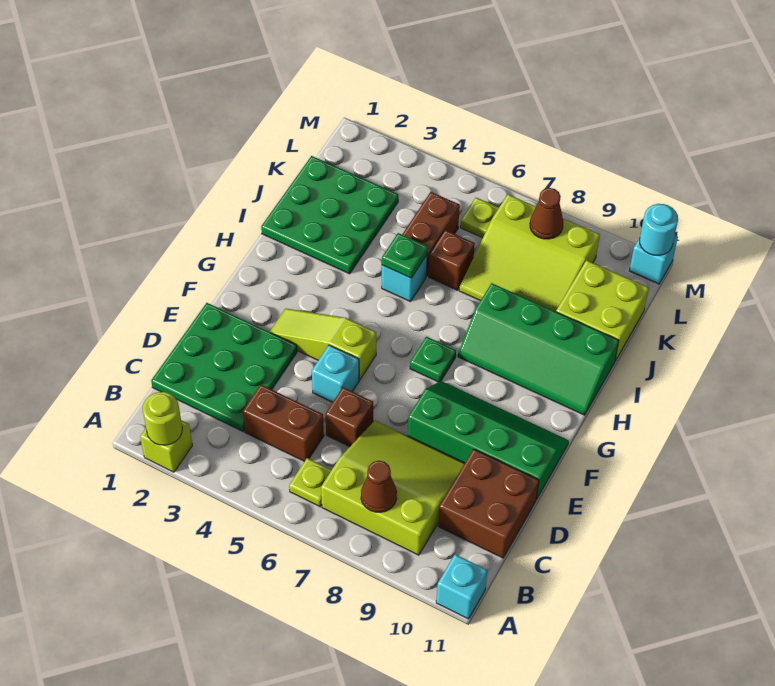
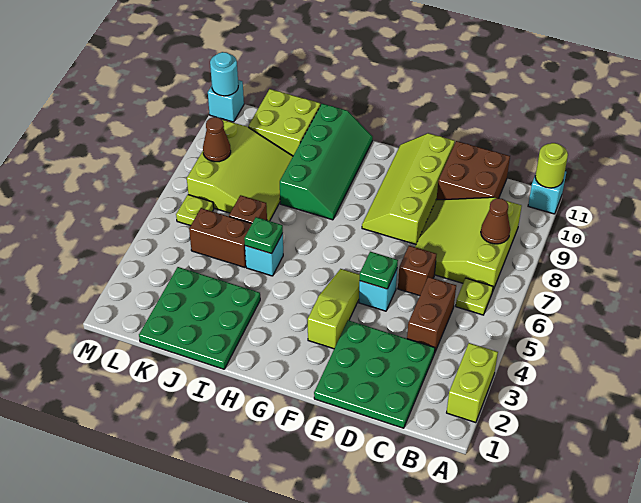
lime brick A2 level 1 -> lime brick A2:A3 level 1
lime round brick A2 level 2 -> lime round brick A11 level 2
green slope E8:F11 level 1 top E -> lime slope E8:F11 level 1 top E
lime slope F3:F5 level 1 top 5 -> lime slope F3:F5 level 1 top 3
green plate G7 level 1 -> green plate E5 level 2

